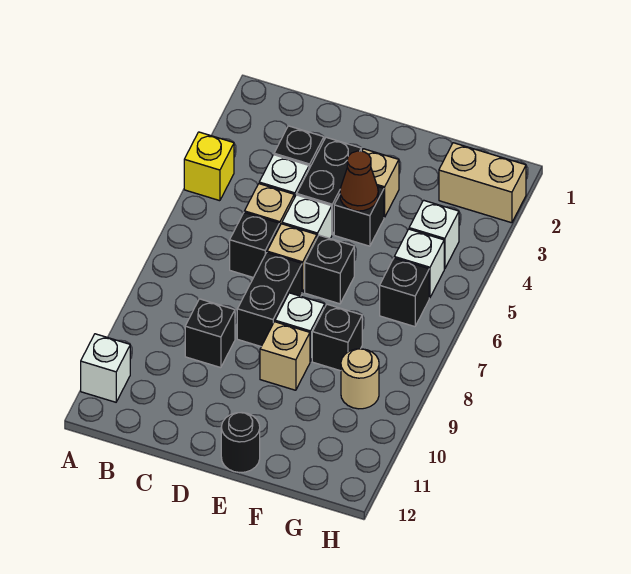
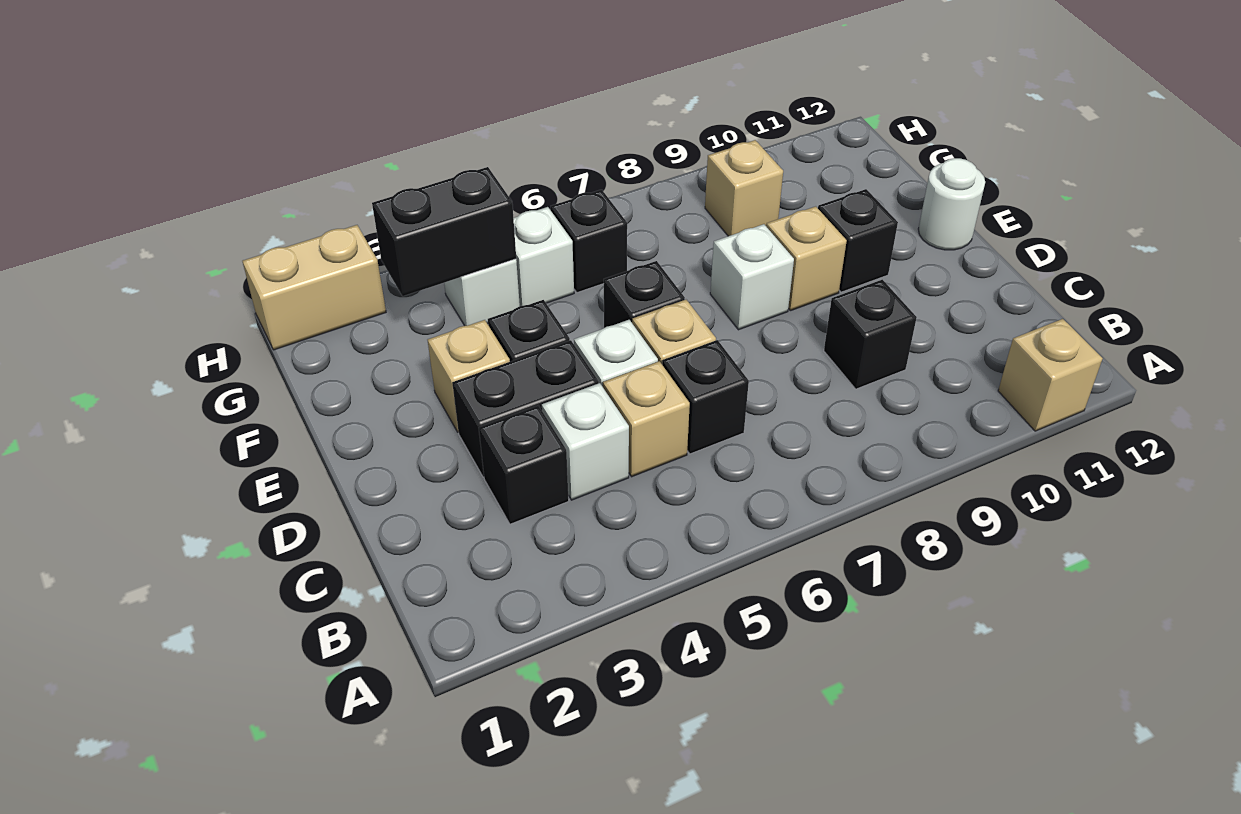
yellow brick A4 level 1 -> none
white brick A11 level 1 -> tan brick A11 level 1
black brick D7:D8 level 1 -> black brick G3:G4 level 2
brown cone E4 level 2 -> none
black round brick E12 level 1 -> white round brick E12 level 1
black brick F8 level 1 -> black brick E10 level 1
tan brick G2:H2 level 1 -> tan brick H1:H2 level 1
tan round brick G9 level 1 -> tan brick G9 level 1

